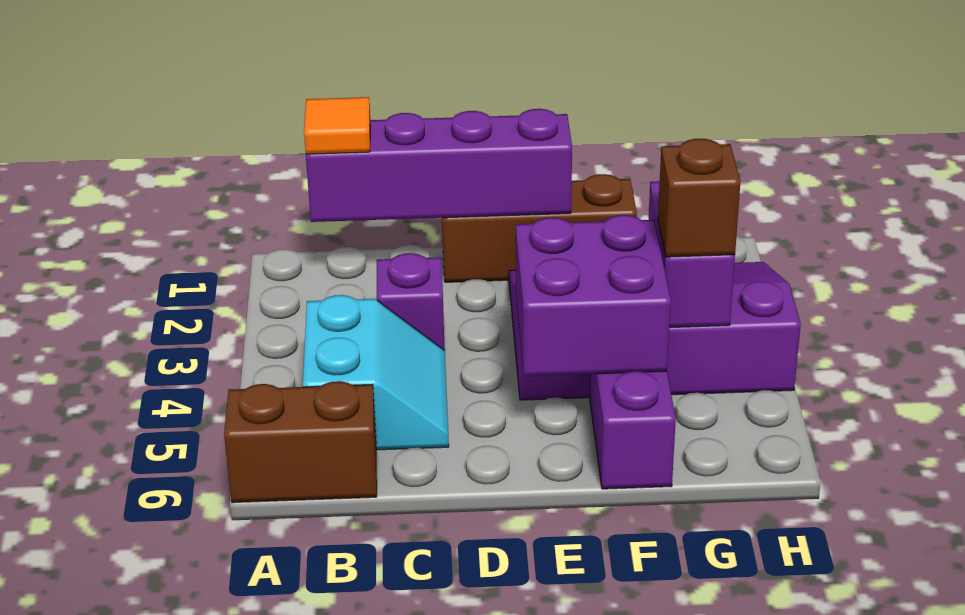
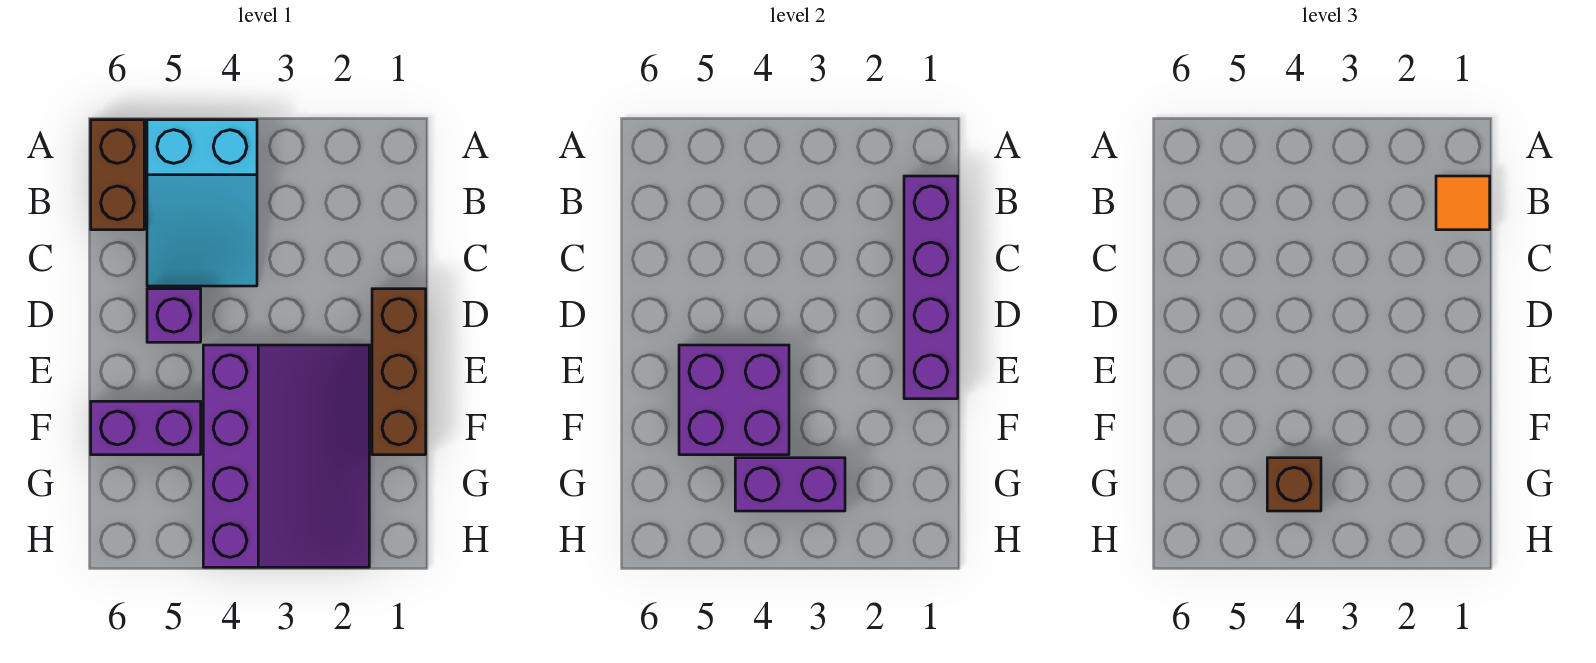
cyan slope B4:C5 level 1 top B -> cyan slope A4:C5 level 1 top A
purple brick C3 level 1 -> purple brick D5 level 1

